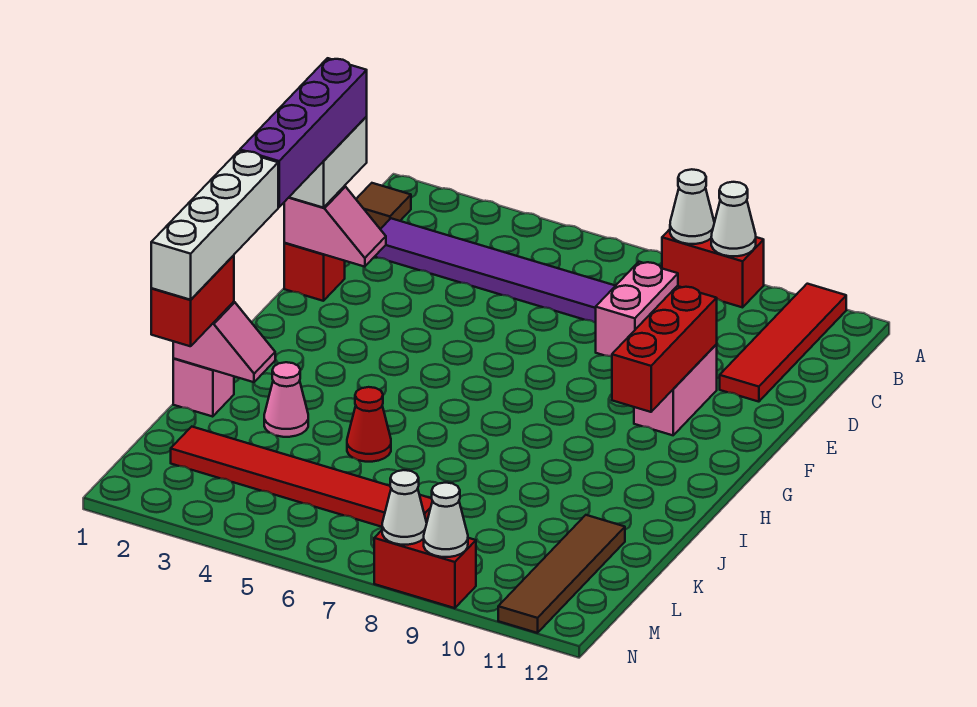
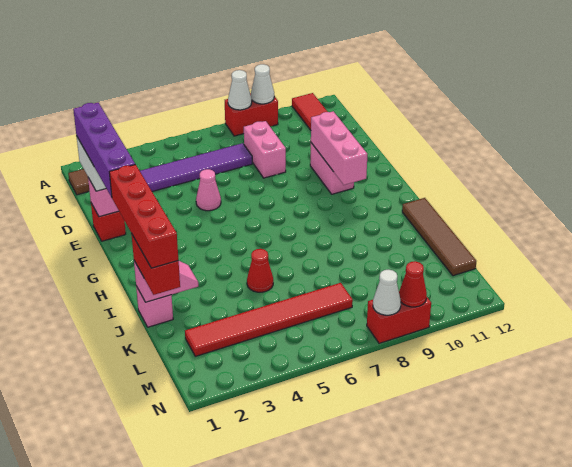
red brick E10:G10 level 2 -> pink brick E10:G10 level 2
white brick H1:K1 level 4 -> red brick H1:K1 level 4
pink cone J3 level 1 -> pink cone E5 level 1
brown tile K11:N11 level 1 -> brown tile I12:L12 level 1
white cone N9 level 2 -> red cone N9 level 2

